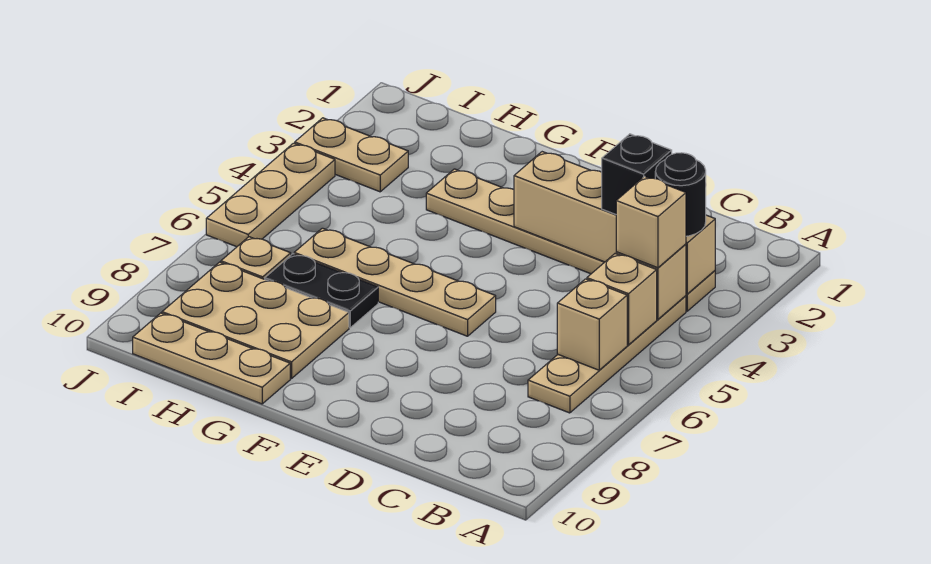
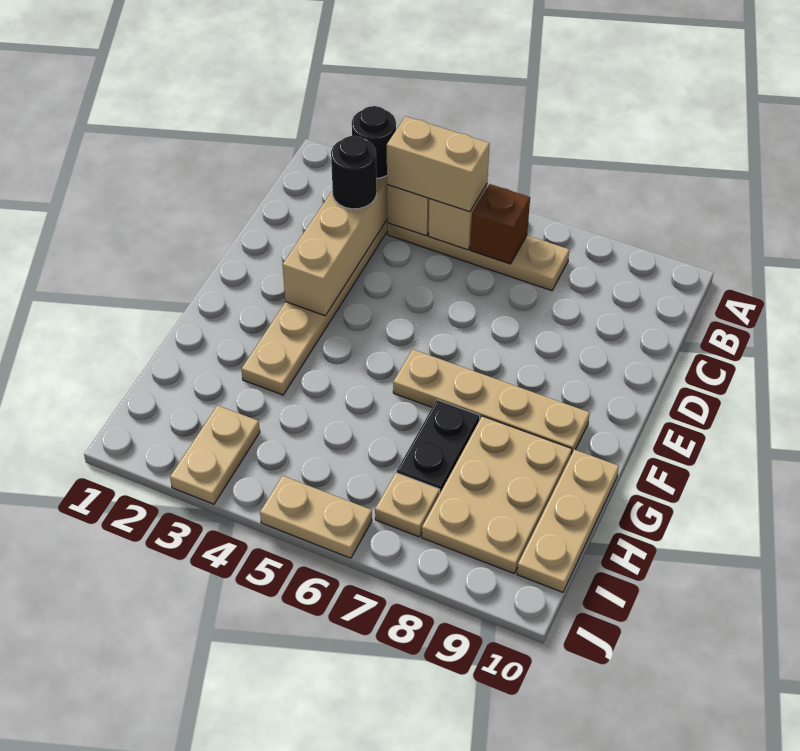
tan brick B4 level 3 -> tan brick B4:B5 level 3
tan brick B6 level 2 -> brown brick B6 level 2
black brick C3 level 3 -> black round brick C3 level 3
tan plate E6:H6 level 1 -> tan plate F6:F9 level 1
tan plate J4:J6 level 1 -> tan plate J5:J6 level 1

